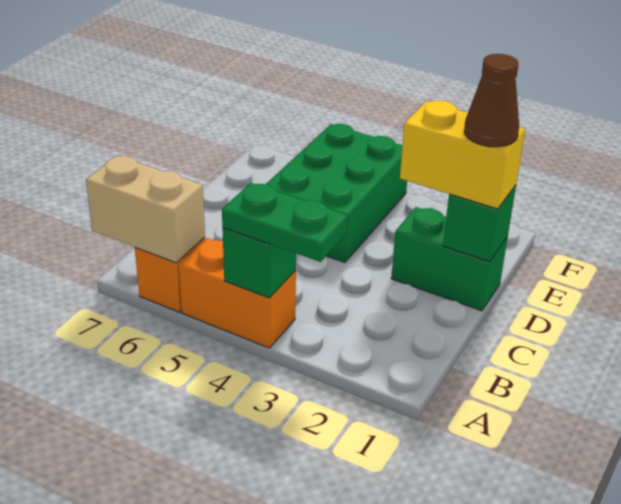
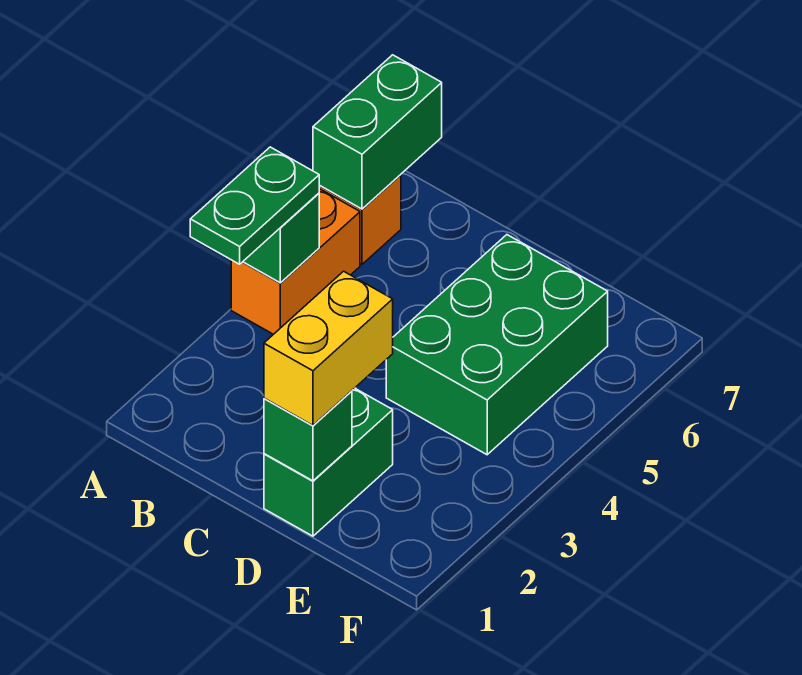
tan brick A6:A7 level 2 -> green brick A6:A7 level 2
brown cone D1 level 4 -> none
green brick D4:F5 level 1 -> green brick D4:E6 level 1

